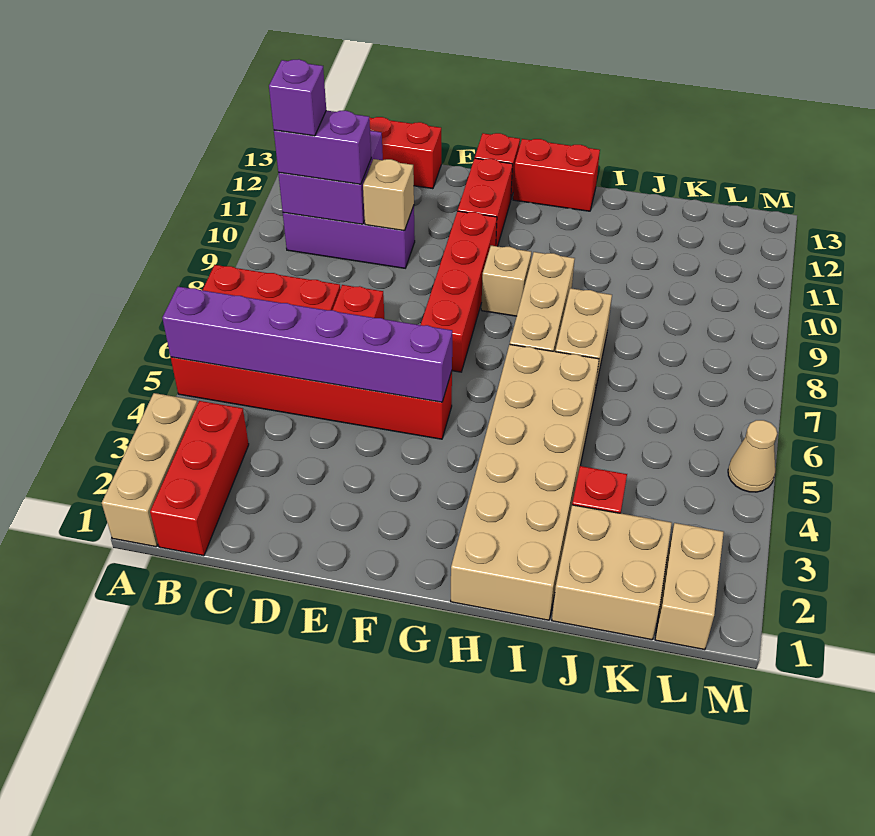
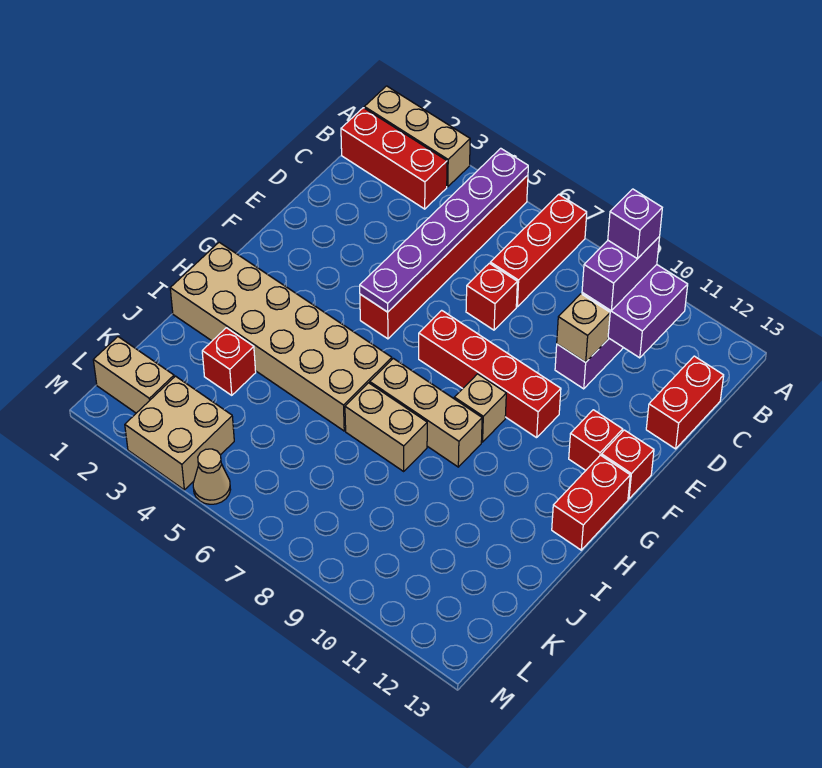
purple brick A5:F5 level 2 -> purple plate A5:F5 level 2
red brick F11:F12 level 1 -> red brick F12 level 1
tan brick J1:K2 level 1 -> tan brick L3:M4 level 1

